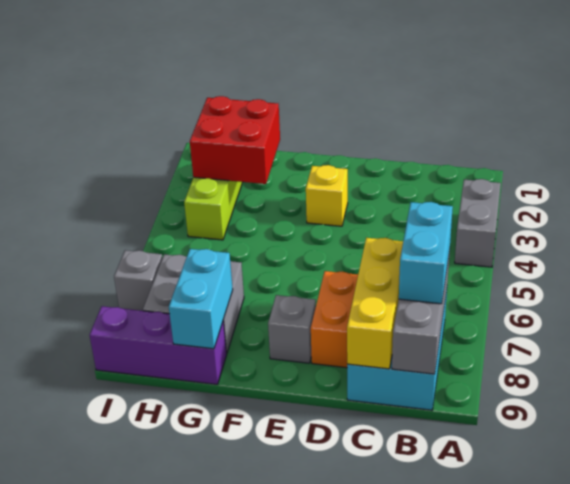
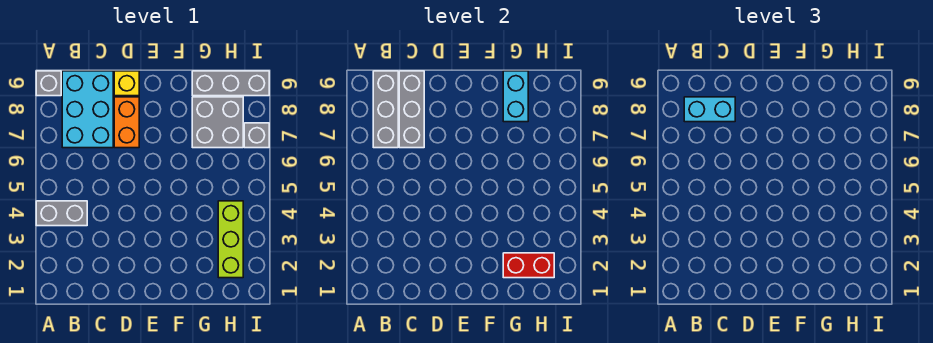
grey brick A3:A4 level 1 -> grey brick A4:B4 level 1
cyan brick B7:B8 level 3 -> cyan brick B8:C8 level 3
yellow brick C7:C9 level 2 -> grey brick C7:C9 level 2
yellow brick E3 level 1 -> yellow brick D9 level 1
grey brick E8 level 1 -> grey brick A9 level 1
red brick G2:H3 level 2 -> red brick G2:H2 level 2
purple brick G9:I9 level 1 -> grey brick G9:I9 level 1

